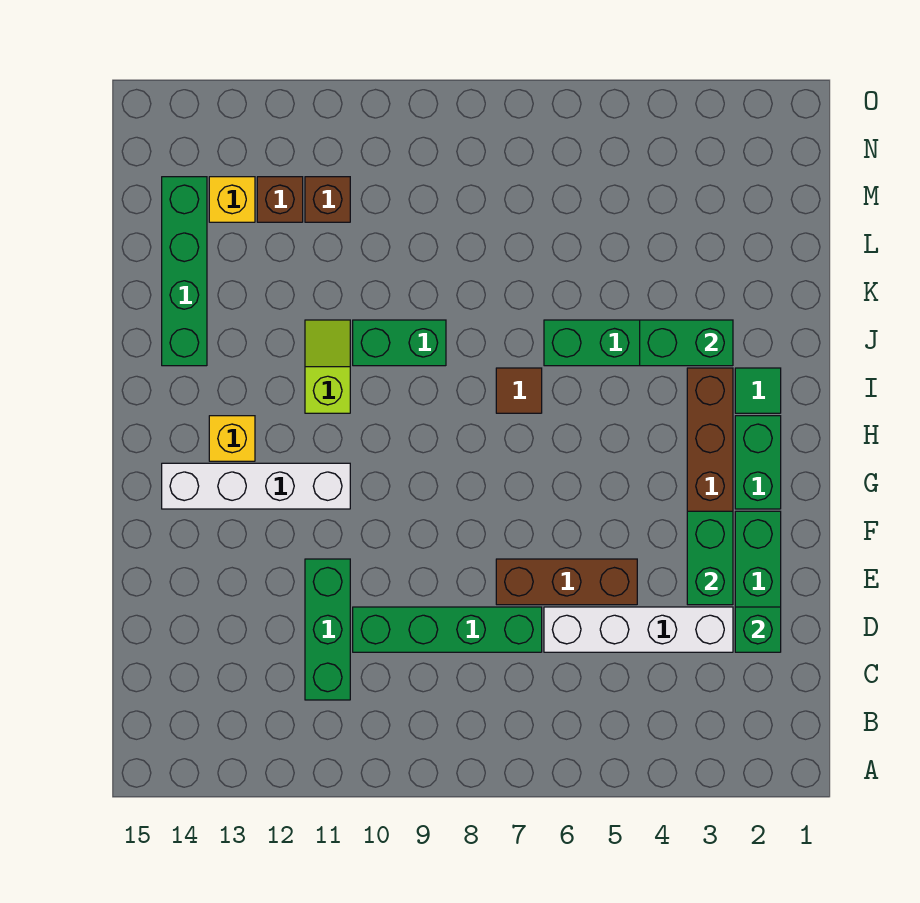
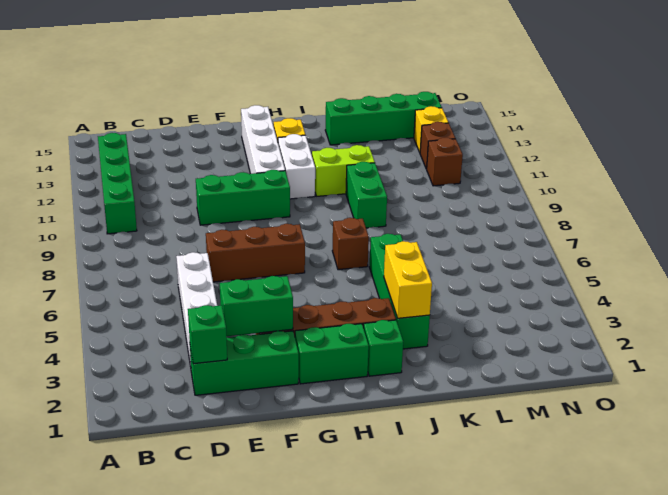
green brick C11:E11 level 1 -> green brick E10:G10 level 1
green brick D7:D10 level 1 -> green brick B10:B13 level 1
brown brick E5:E7 level 1 -> brown brick E7:G7 level 1
none -> white brick H11:H12 level 1
green tile I2 level 1 -> green brick I2 level 1
brown tile I7 level 1 -> brown brick I7 level 1
lime slope I11:J11 level 1 top I -> lime brick I11:J11 level 1
green brick J3:J4 level 2 -> yellow brick J3:J4 level 2

